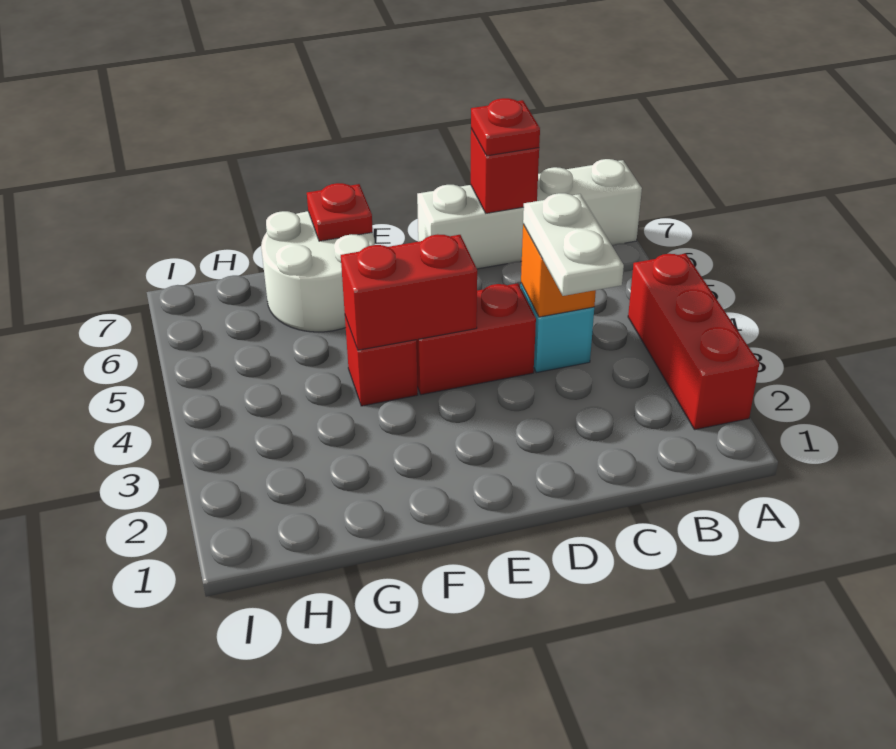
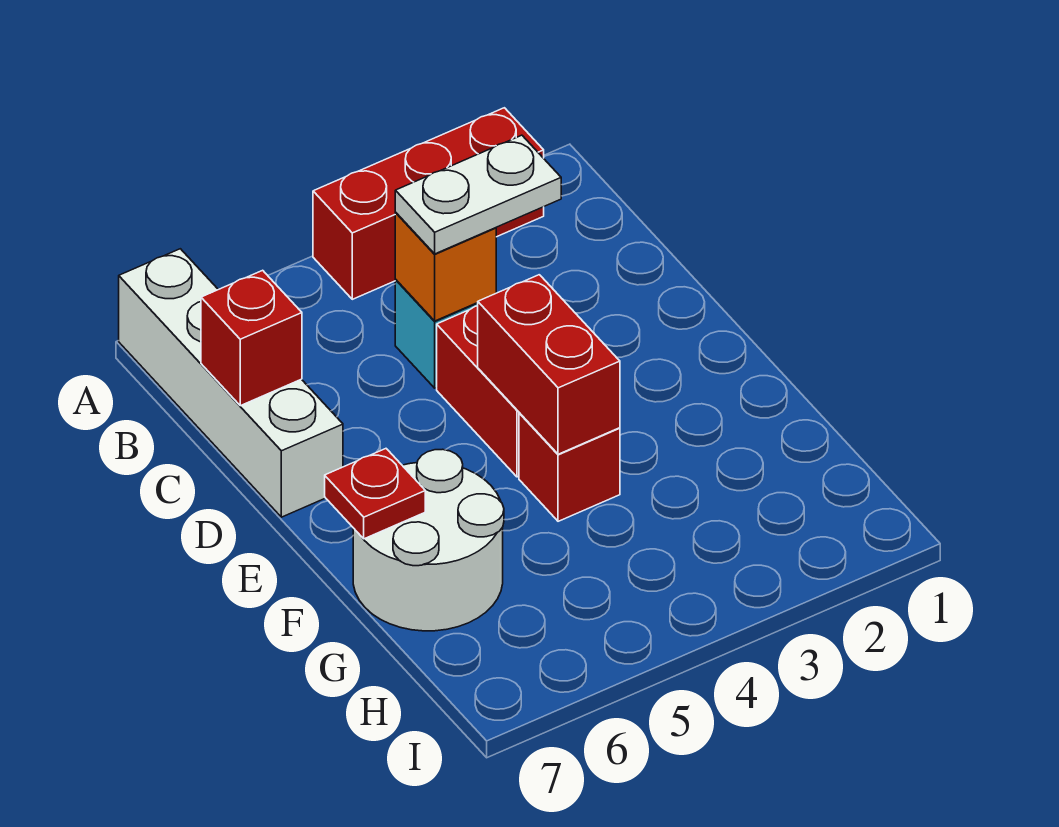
red plate C7 level 3 -> none

